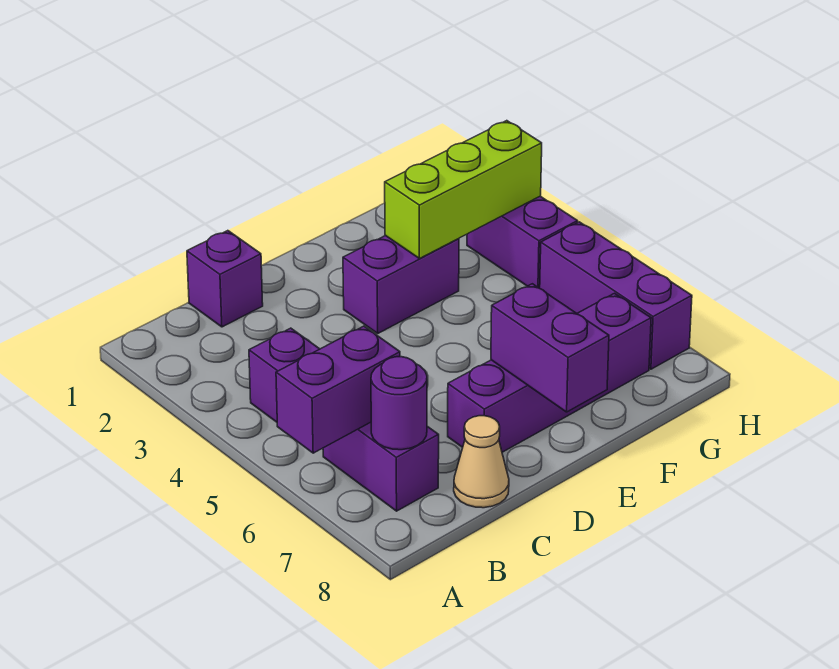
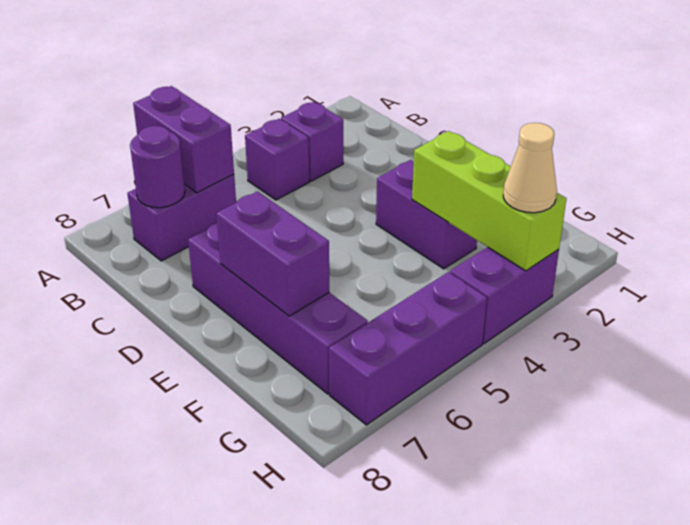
purple brick C1 level 1 -> purple brick B3 level 1
tan cone C8 level 1 -> tan cone H3 level 3
purple brick E7:E8 level 2 -> purple brick E7:F7 level 2

